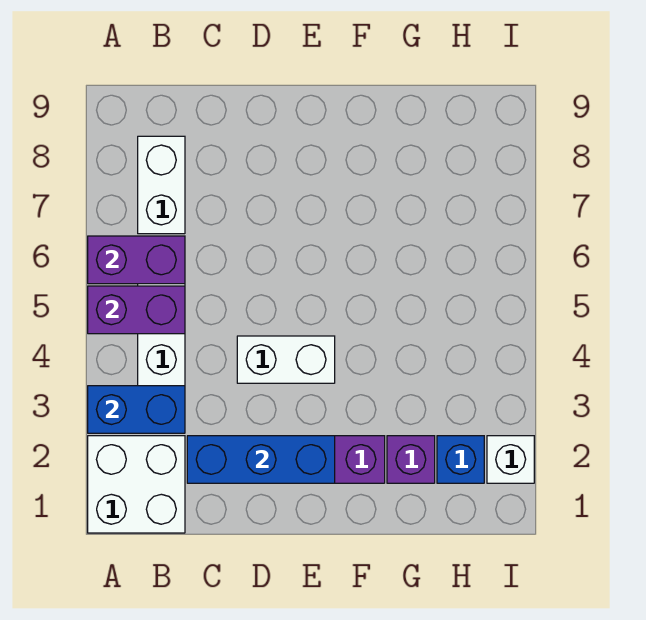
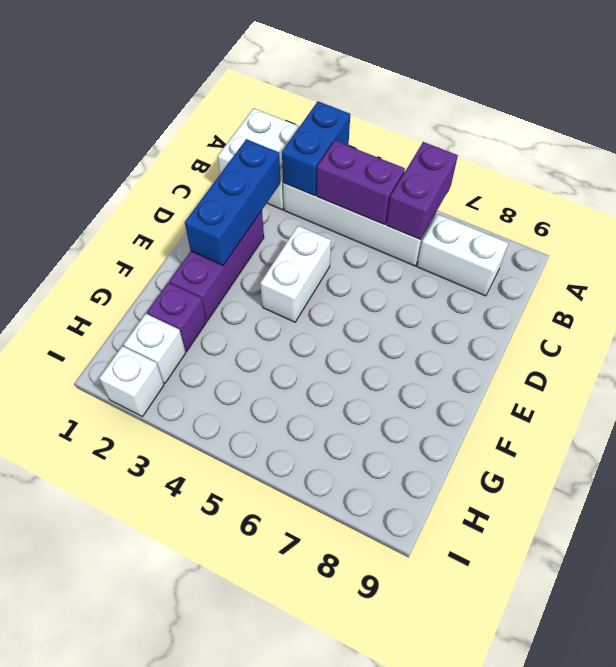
purple brick A5:B5 level 2 -> purple brick B4:B5 level 2
blue brick H2 level 1 -> white brick H2 level 1

